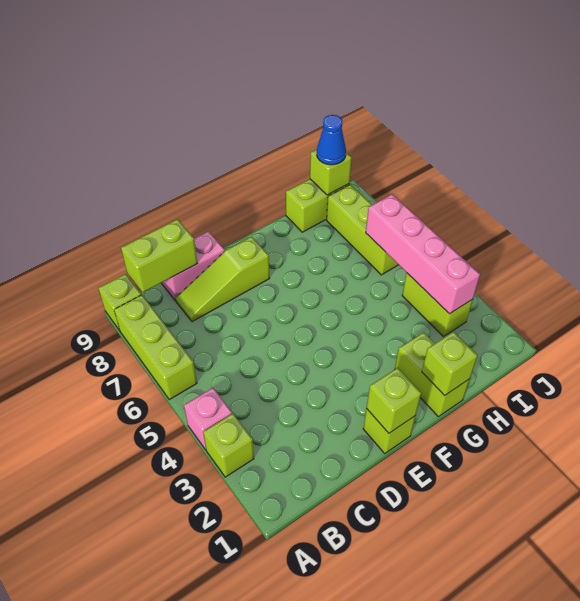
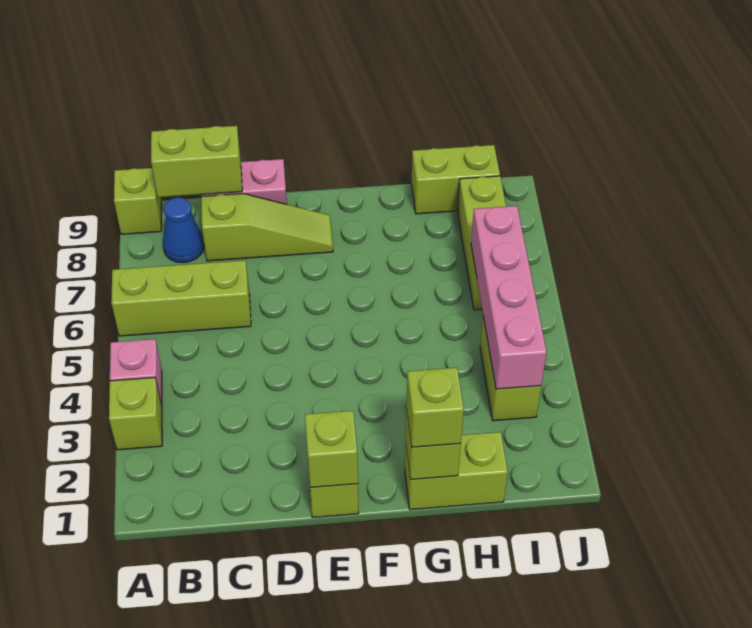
lime brick A6:A8 level 1 -> lime brick A6:C6 level 1
lime slope C8:E8 level 1 top E -> lime slope C8:E8 level 1 top C
lime brick G1:G2 level 1 -> lime brick G1:H1 level 1
lime brick I9 level 2 -> lime brick G1 level 3
blue cone I9 level 3 -> blue cone B8 level 1

